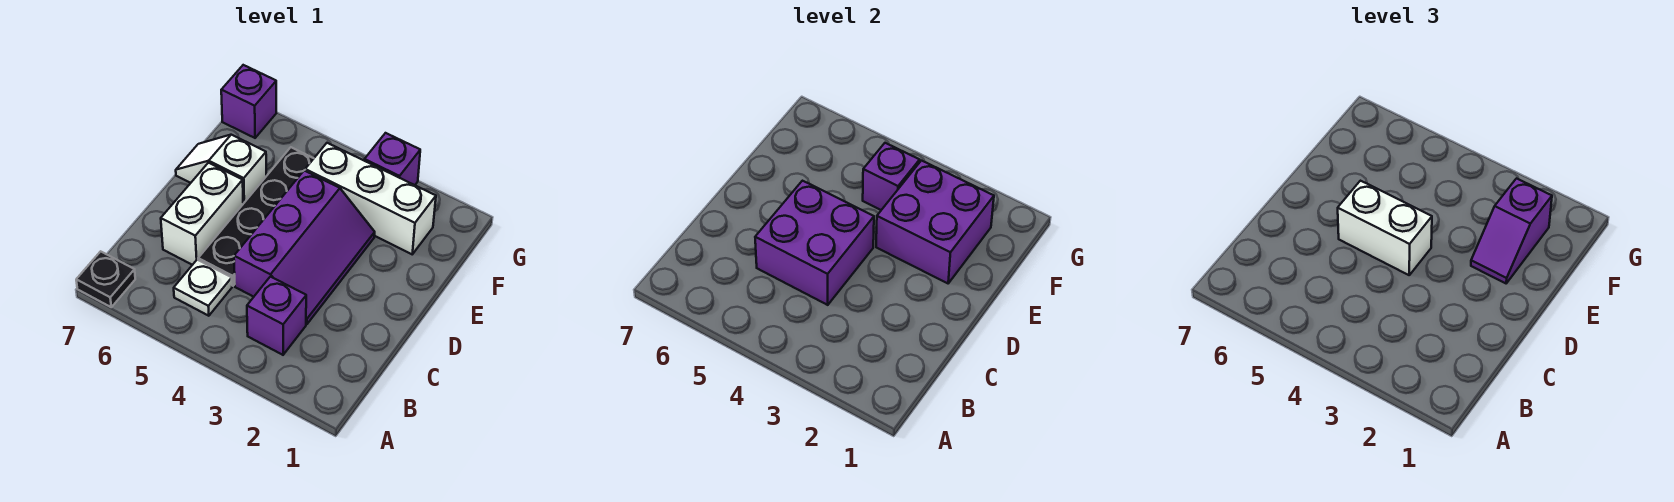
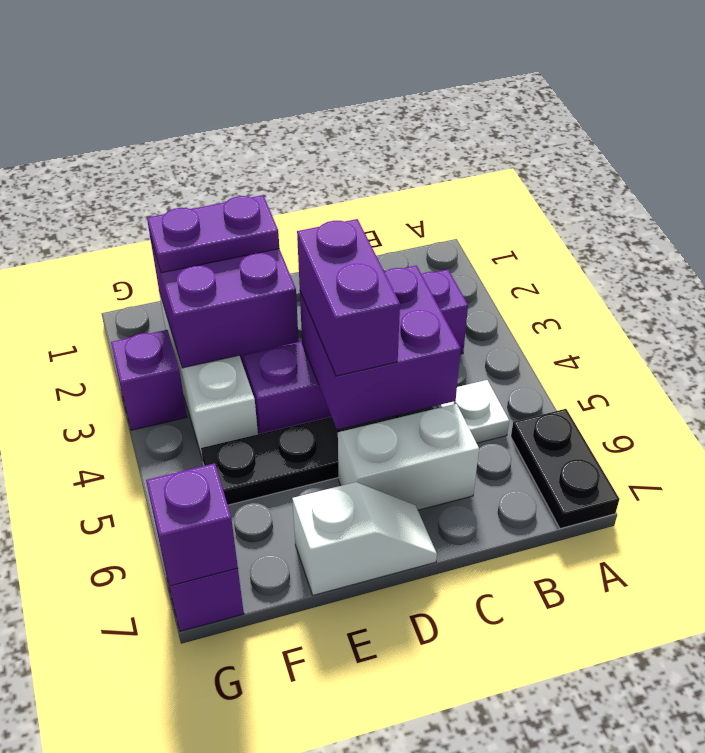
black plate A7 level 1 -> black plate A6:A7 level 1
white brick D4:D5 level 3 -> purple brick D4:D5 level 3
purple slope E2:F2 level 3 top F -> purple plate E2:F2 level 3
white slope E6:E7 level 1 top 6 -> white slope D7:E7 level 1 top E
purple brick F4 level 2 -> purple brick G7 level 2

